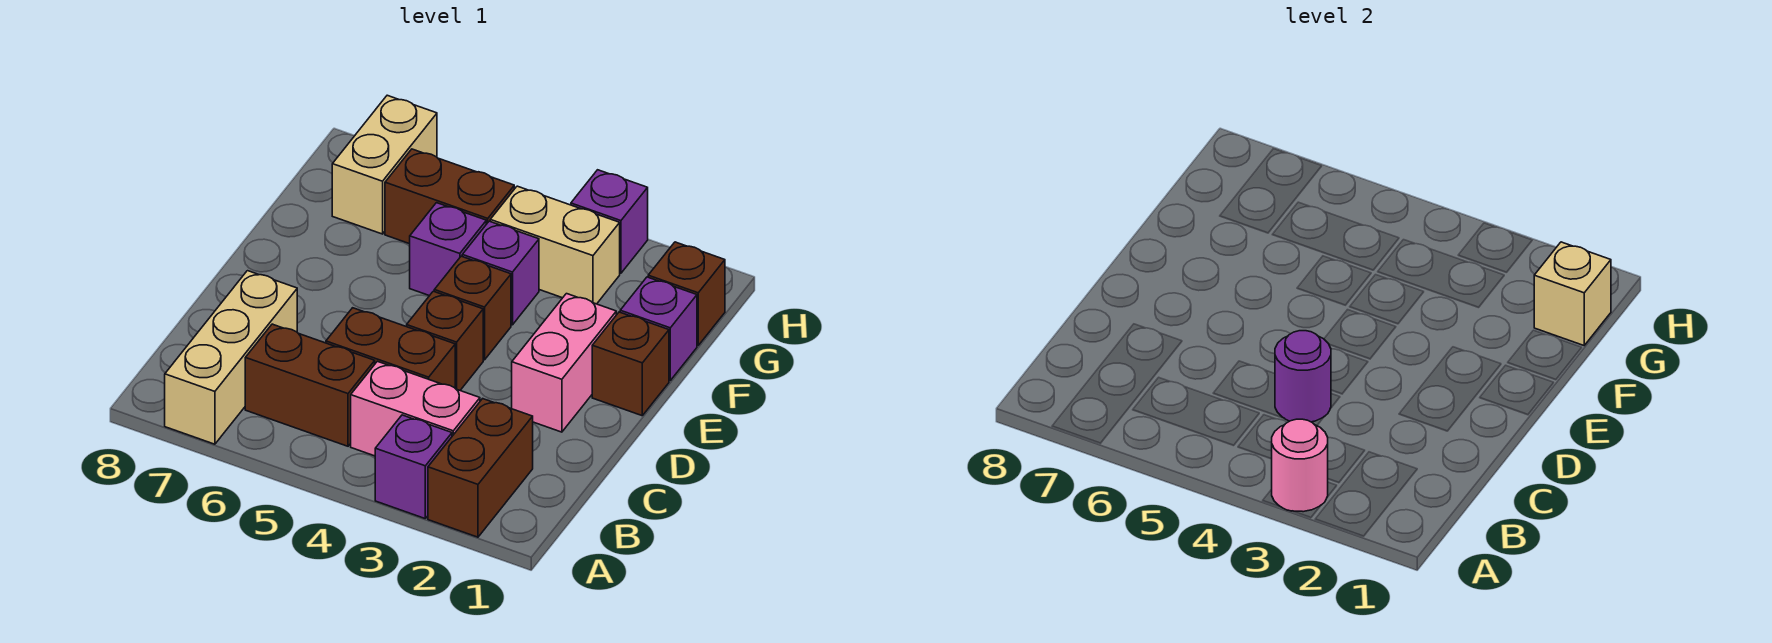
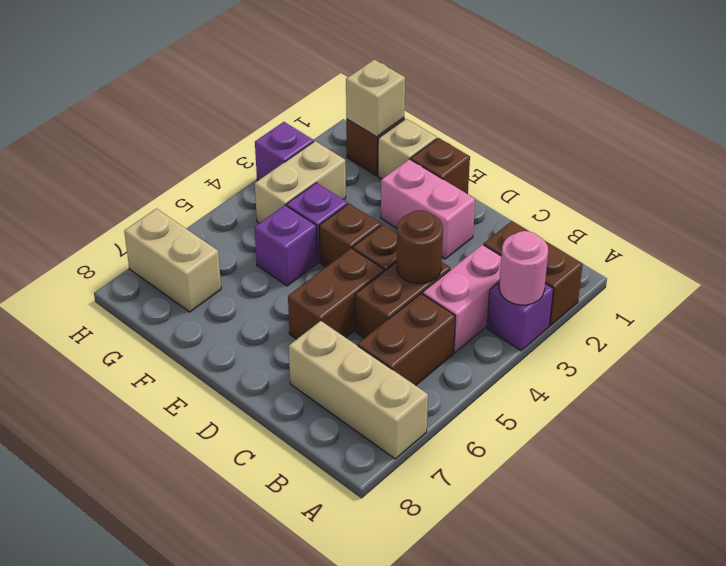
purple round brick C4 level 2 -> brown round brick C4 level 2
purple brick F1 level 1 -> tan brick F1 level 1
brown brick G5:G6 level 1 -> brown brick D5:D6 level 1

